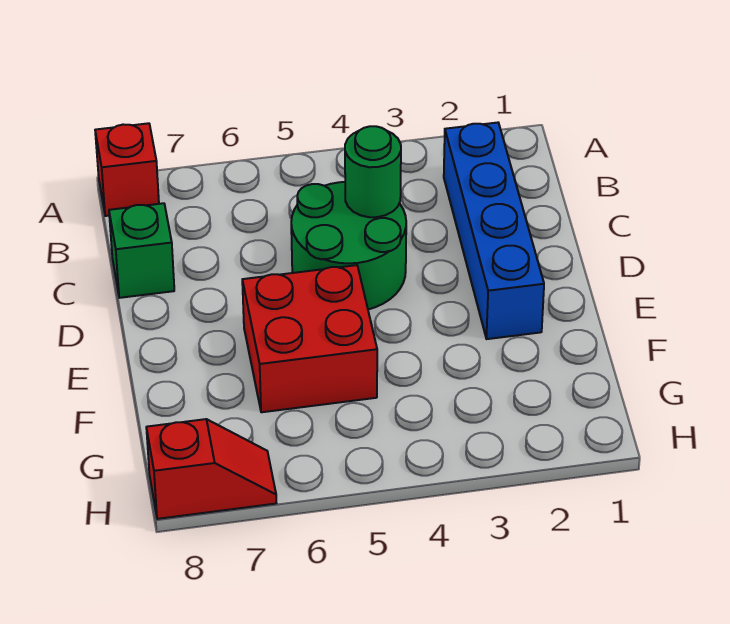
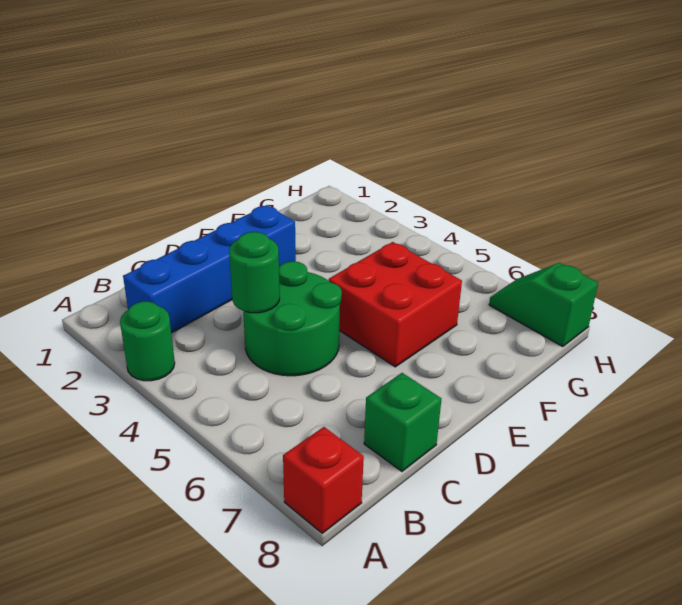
none -> green round brick A3 level 1
red slope H7:H8 level 1 top 8 -> green slope H7:H8 level 1 top 8

